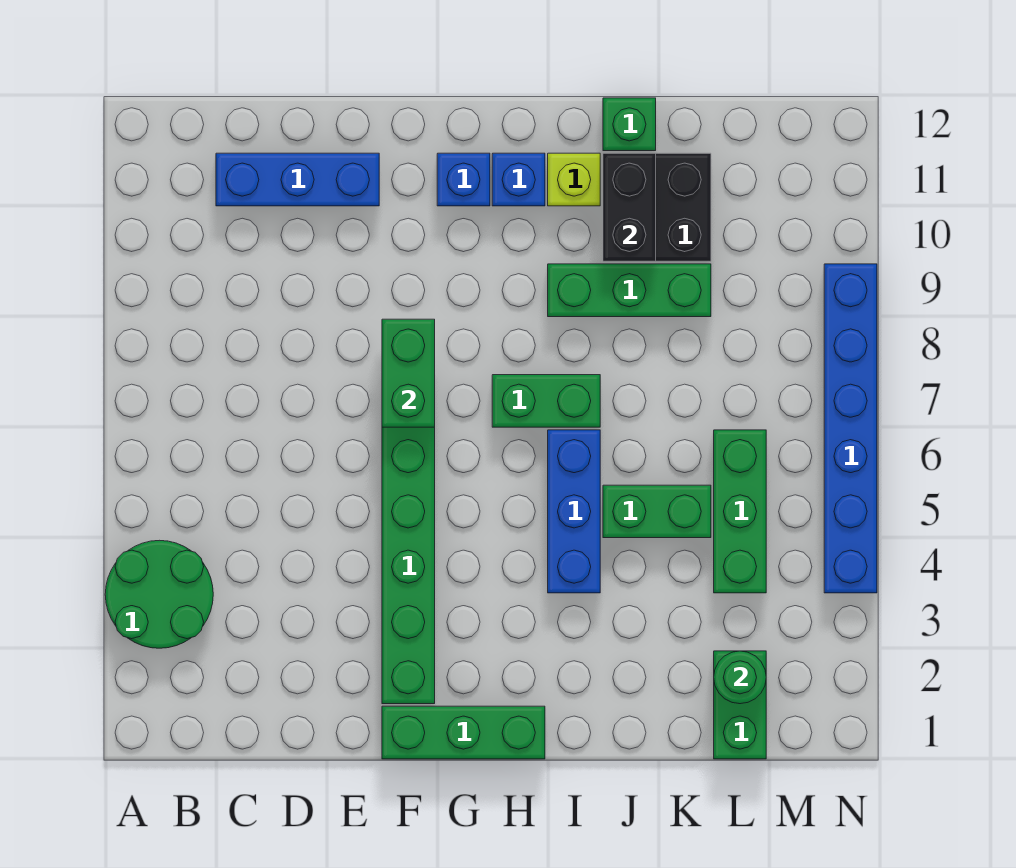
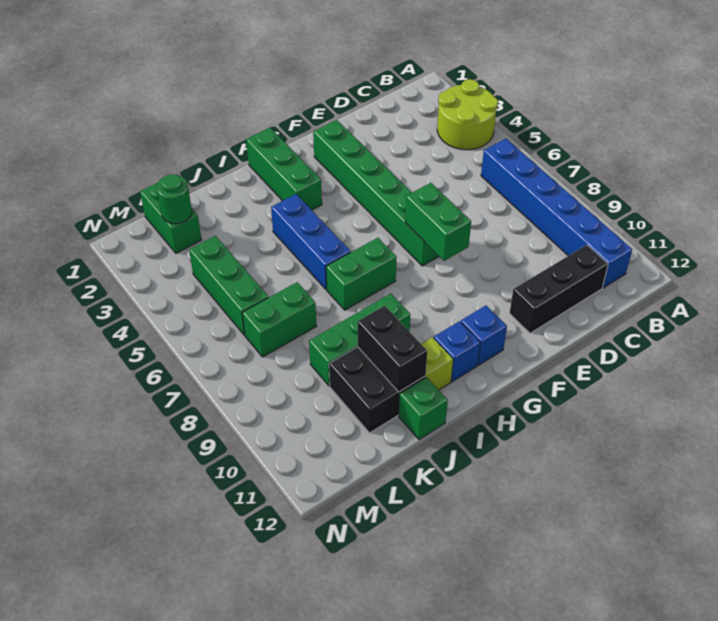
green round brick A3:B4 level 1 -> lime round brick A3:B4 level 1
blue brick C11:E11 level 1 -> black brick C11:E11 level 1
green brick F1:H1 level 1 -> green brick H1:H3 level 1
green brick J5:K5 level 1 -> green brick K7:L7 level 1
blue brick N4:N9 level 1 -> blue brick B6:B11 level 1

